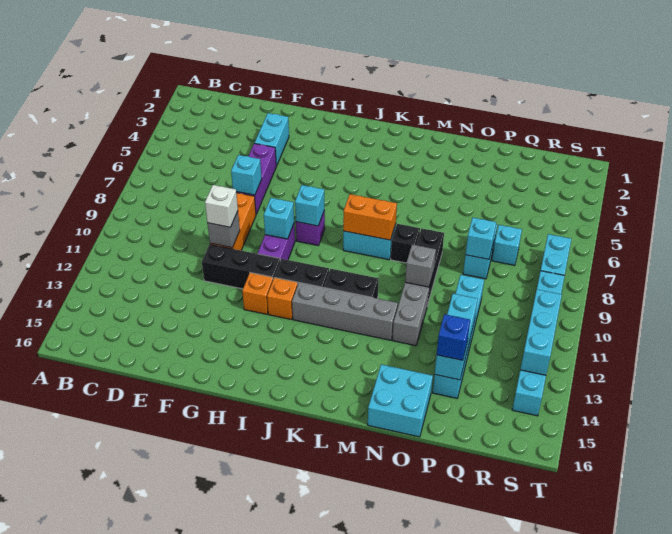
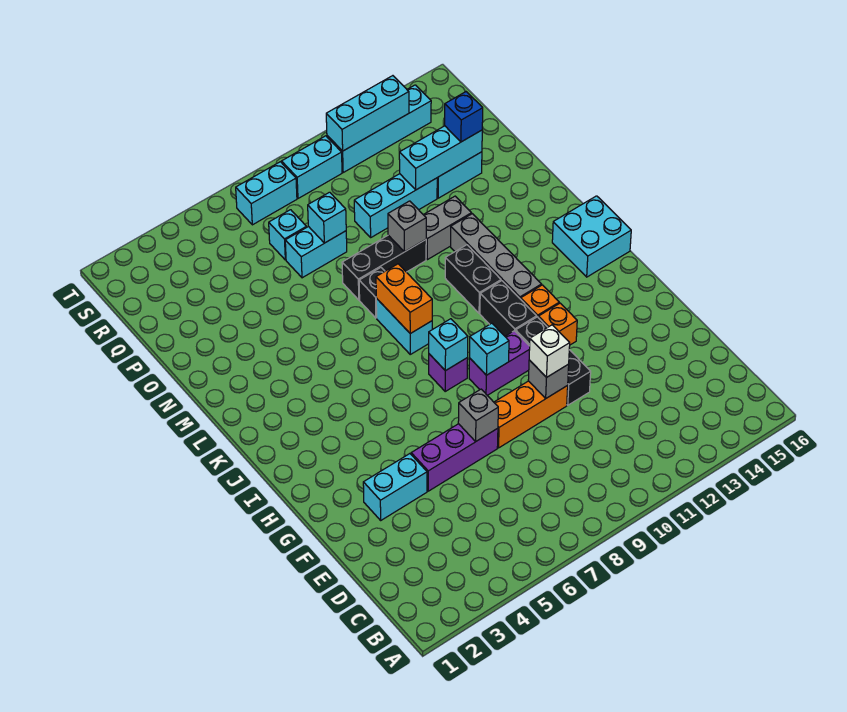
cyan brick F7 level 2 -> grey brick F7 level 2
cyan brick N15:O16 level 1 -> cyan brick J15:K16 level 1

